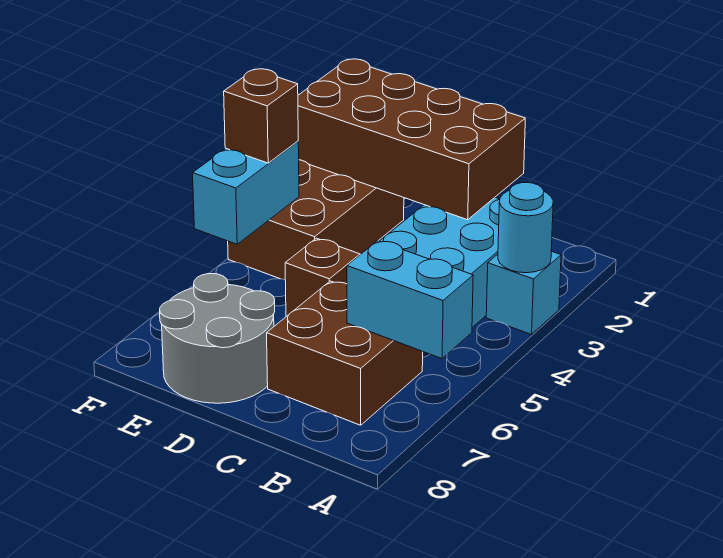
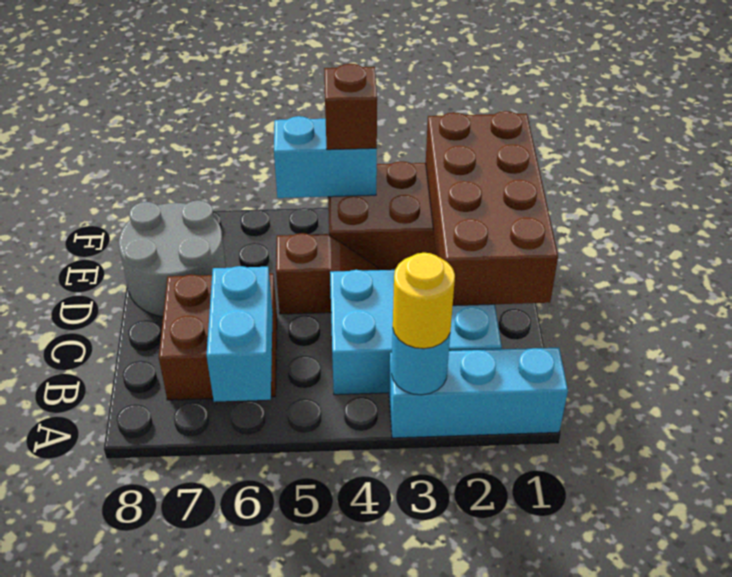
cyan brick A3 level 1 -> cyan brick A1:A3 level 1
none -> yellow round brick A3 level 3

